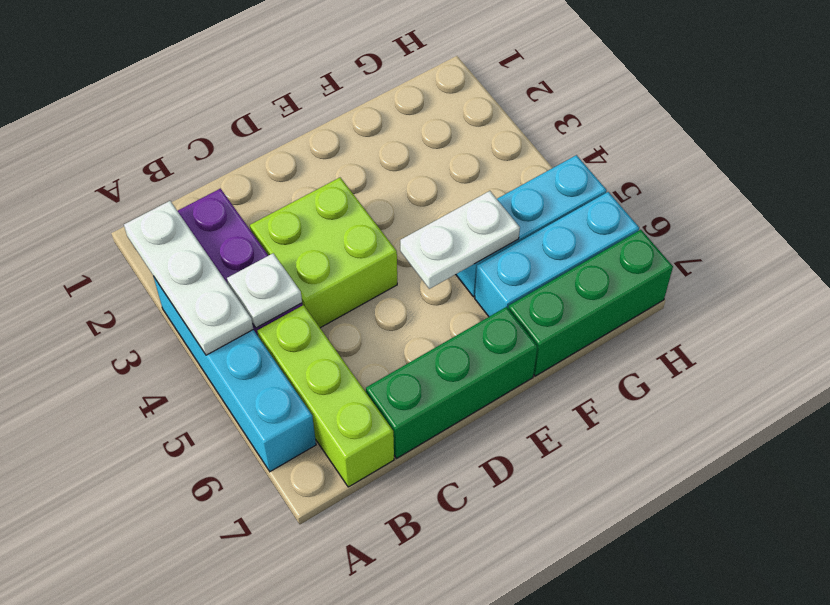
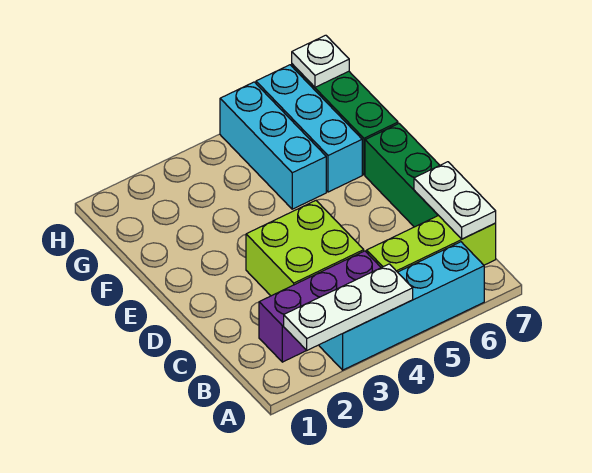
white plate B4 level 2 -> white plate H7 level 2
white plate E5:F5 level 2 -> white plate B7:C7 level 2

